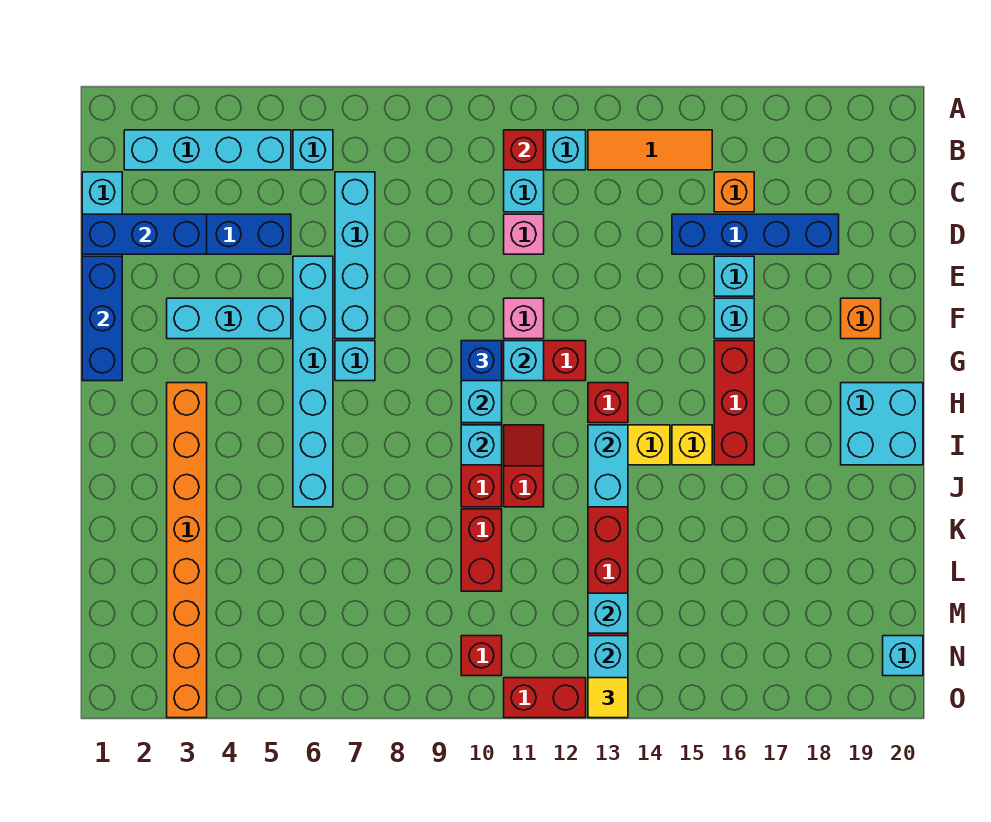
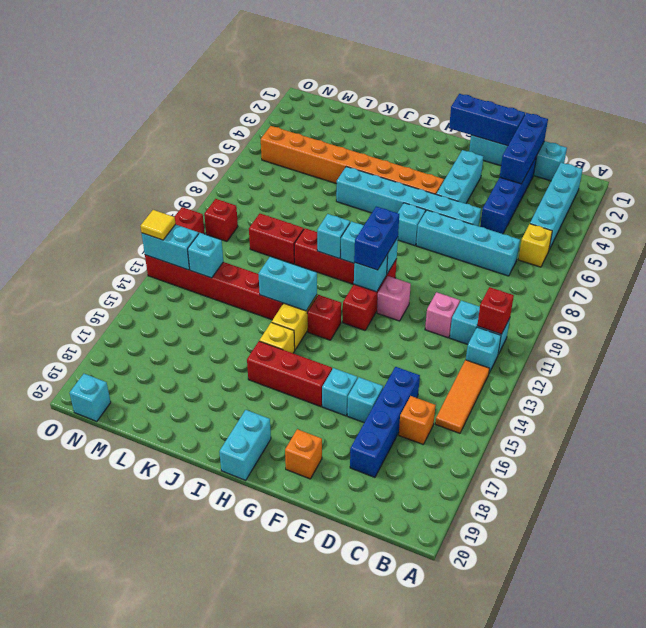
cyan brick B6 level 1 -> yellow brick B6 level 1
blue brick G10 level 3 -> blue brick G10:G11 level 3
orange brick H3:O3 level 1 -> orange brick G5:N5 level 1
cyan brick H19:I20 level 1 -> cyan brick H19:H20 level 1
red slope I11:J11 level 1 top J -> none

